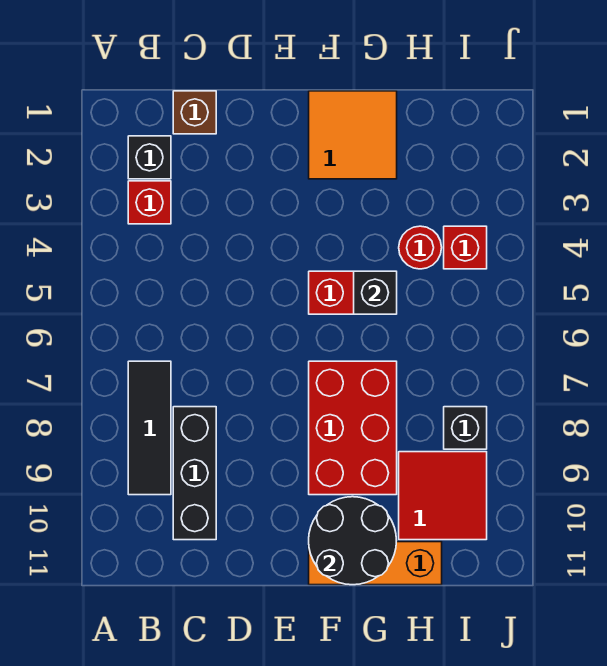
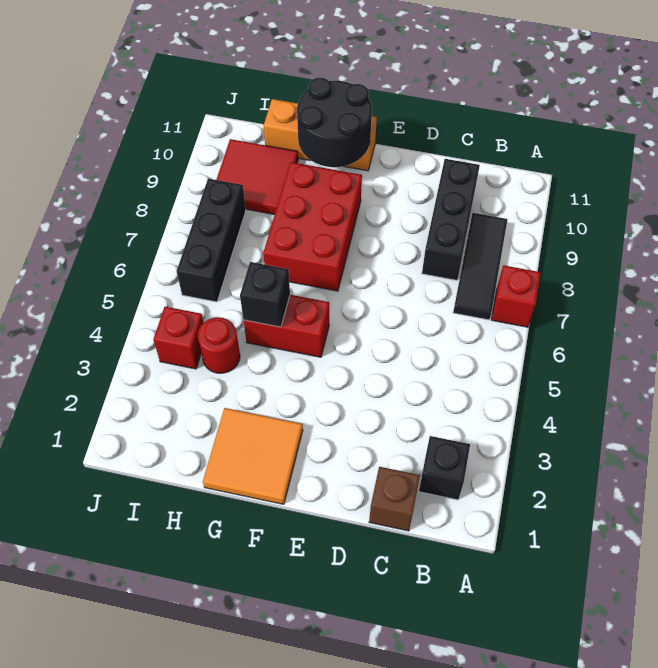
red brick B3 level 1 -> red brick A7 level 1
black brick I8 level 1 -> black brick I6:I8 level 1

